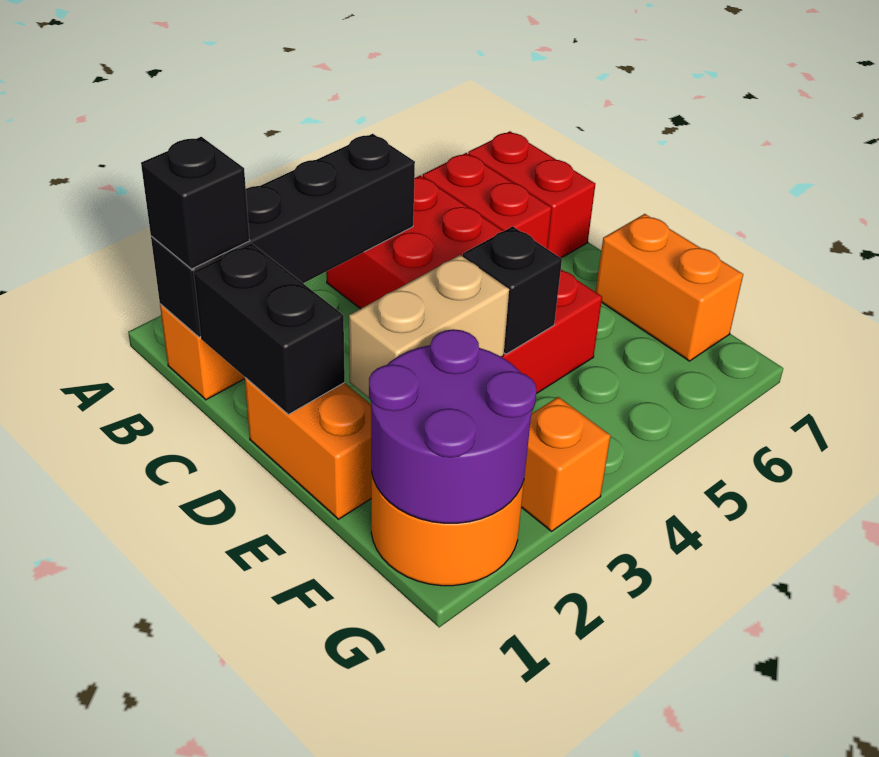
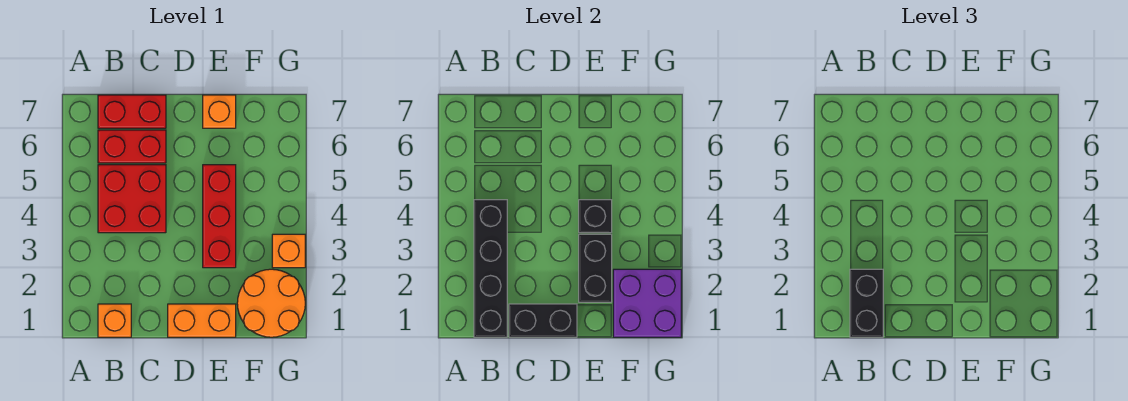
black brick B1 level 3 -> black brick B1:B2 level 3
tan brick E2:E3 level 2 -> black brick E2:E3 level 2
orange brick E7:F7 level 1 -> orange brick E7 level 1
purple round brick F1:G2 level 2 -> purple brick F1:G2 level 2

